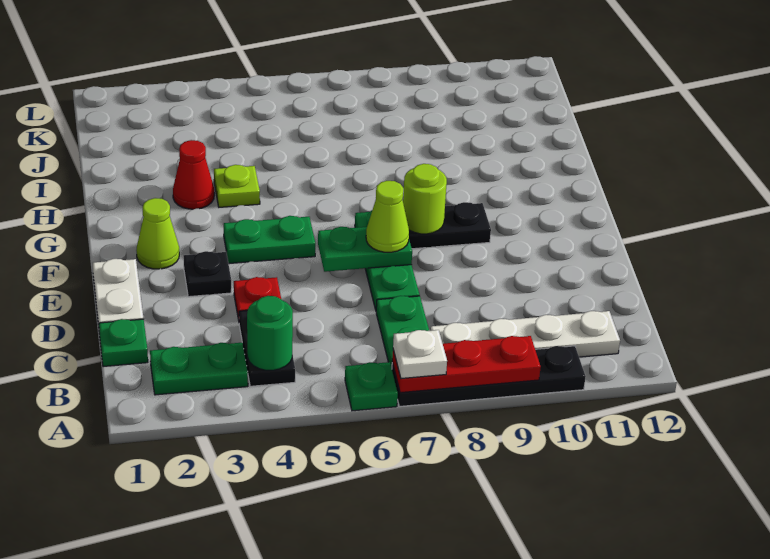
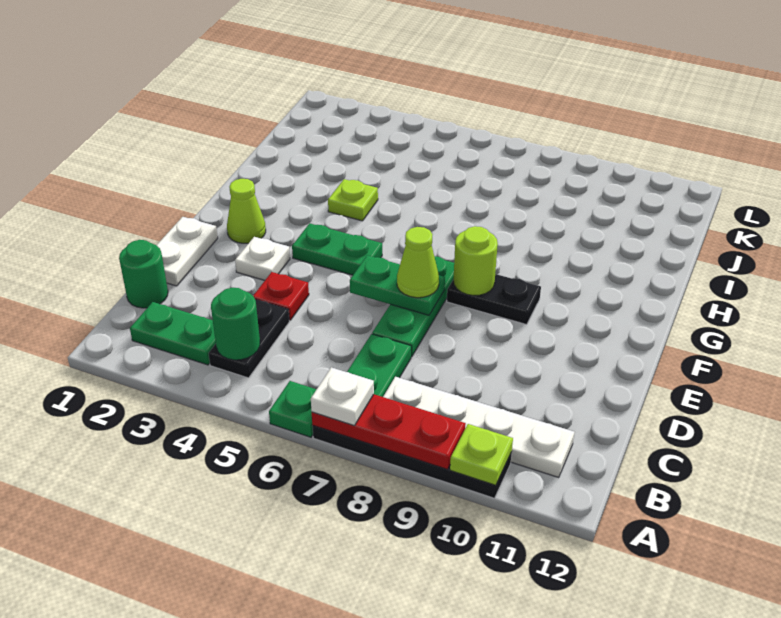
none -> lime plate A10 level 2
green plate C1 level 1 -> green round brick C1 level 1
black plate E3 level 1 -> white plate E3 level 1
red cone H3 level 1 -> none

